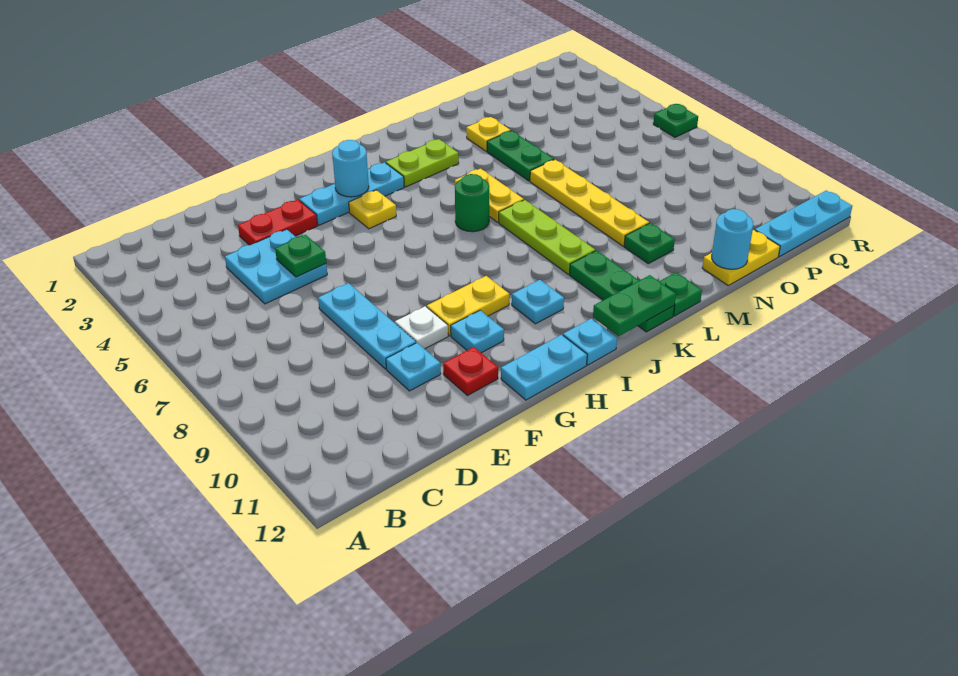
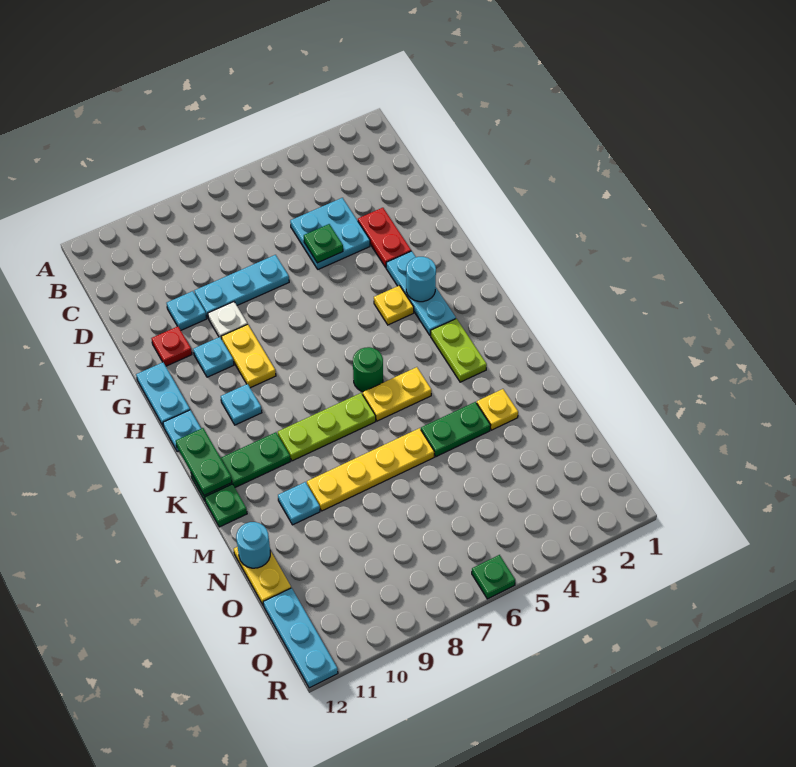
green plate M10 level 1 -> cyan plate M10 level 1

